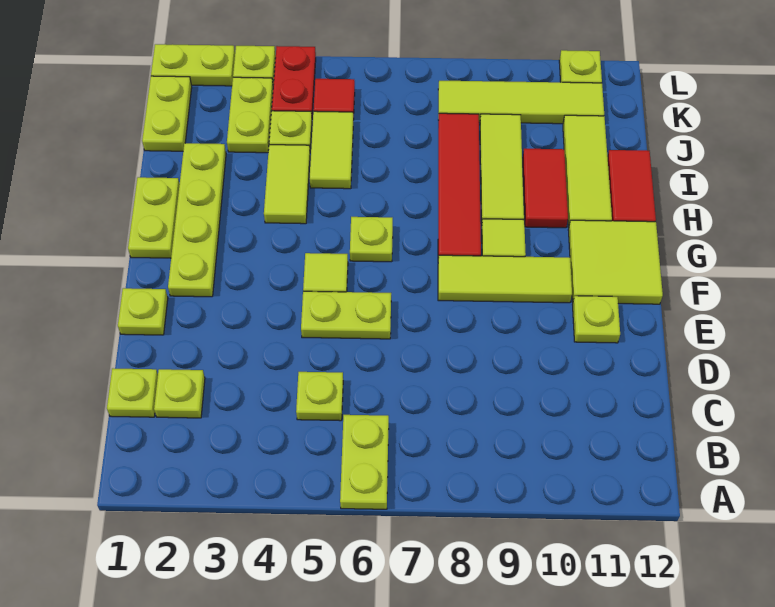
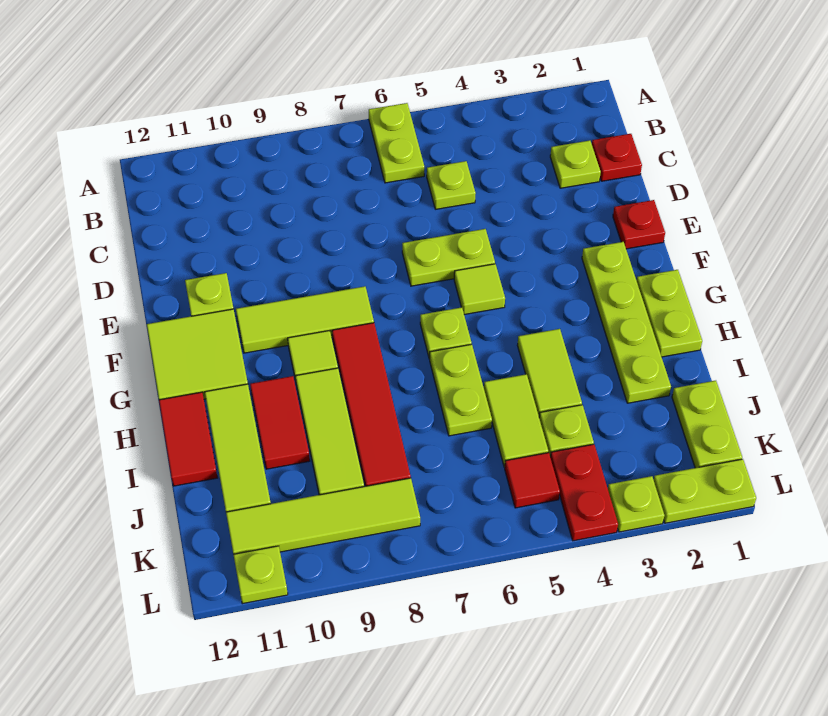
lime plate C1 level 1 -> red plate C1 level 1
lime plate E1 level 1 -> red plate E1 level 1
lime plate J3:K3 level 1 -> lime plate H6:I6 level 1

